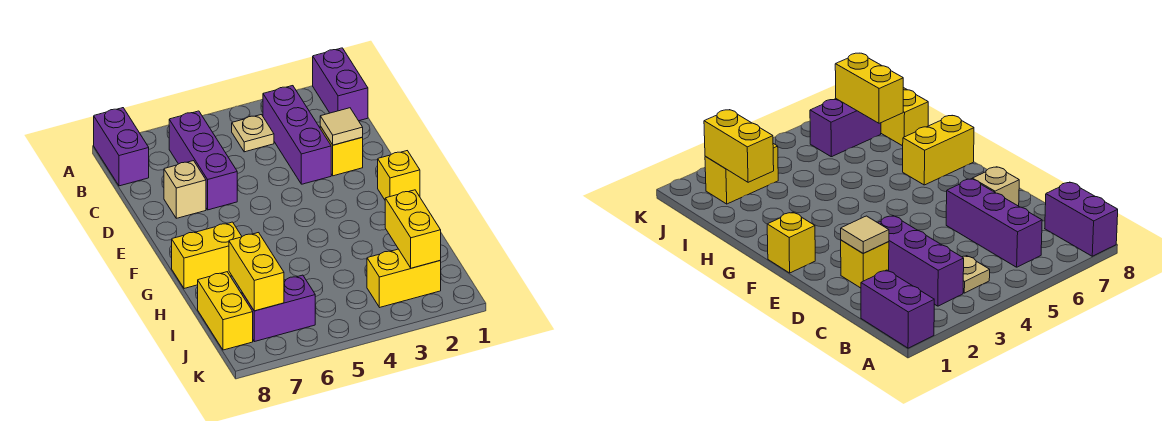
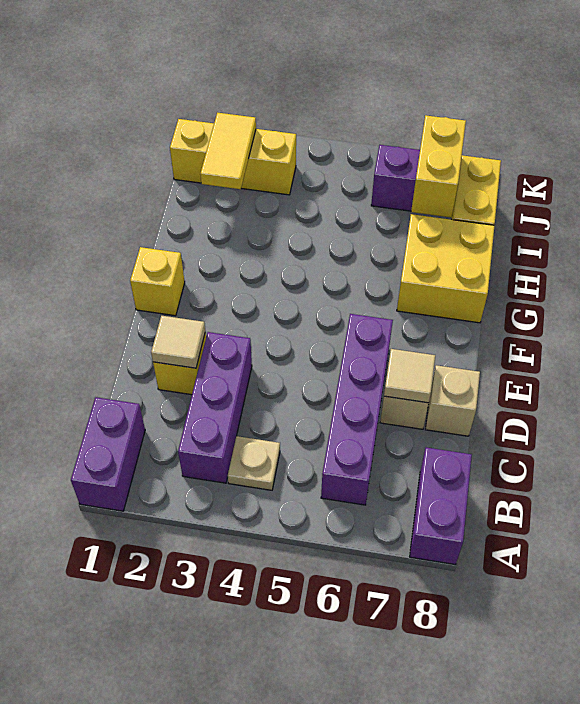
purple brick B6:D6 level 1 -> purple brick B6:E6 level 1
none -> tan tile D7 level 2
none -> tan brick D8 level 1
yellow brick G7:G8 level 1 -> yellow brick G7:H8 level 1
yellow brick I2:J2 level 2 -> yellow tile I2:J2 level 2
yellow brick J2:J3 level 1 -> yellow brick J1:J3 level 1

